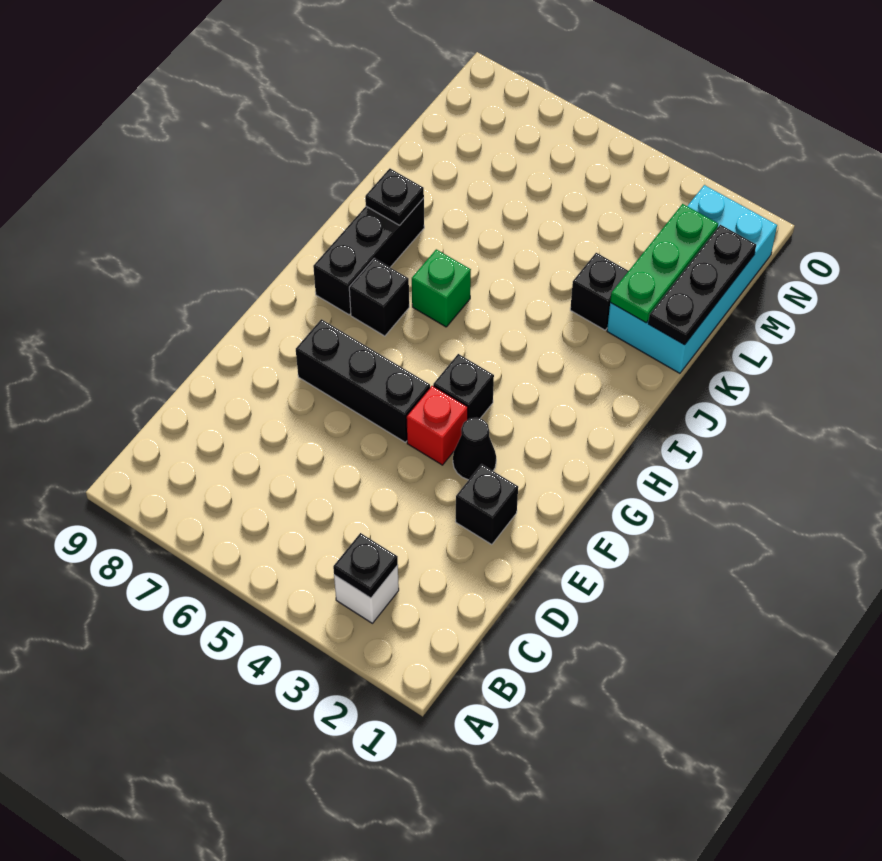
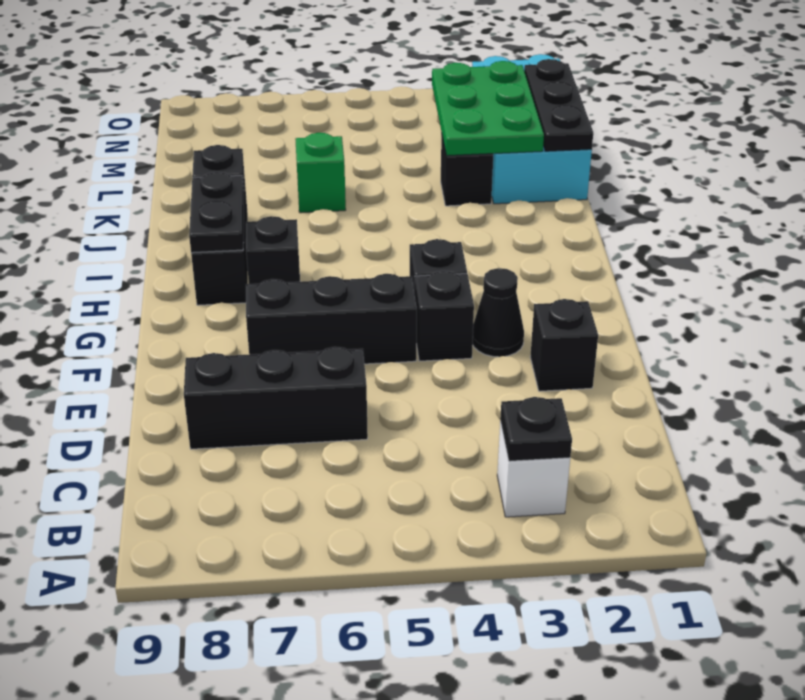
none -> black brick D6:D8 level 1
red brick F4 level 1 -> black brick F4 level 1
none -> black plate H8:I8 level 2
green brick I6 level 1 -> green brick K6 level 1
green plate K2:M2 level 2 -> green plate K2:M3 level 2

